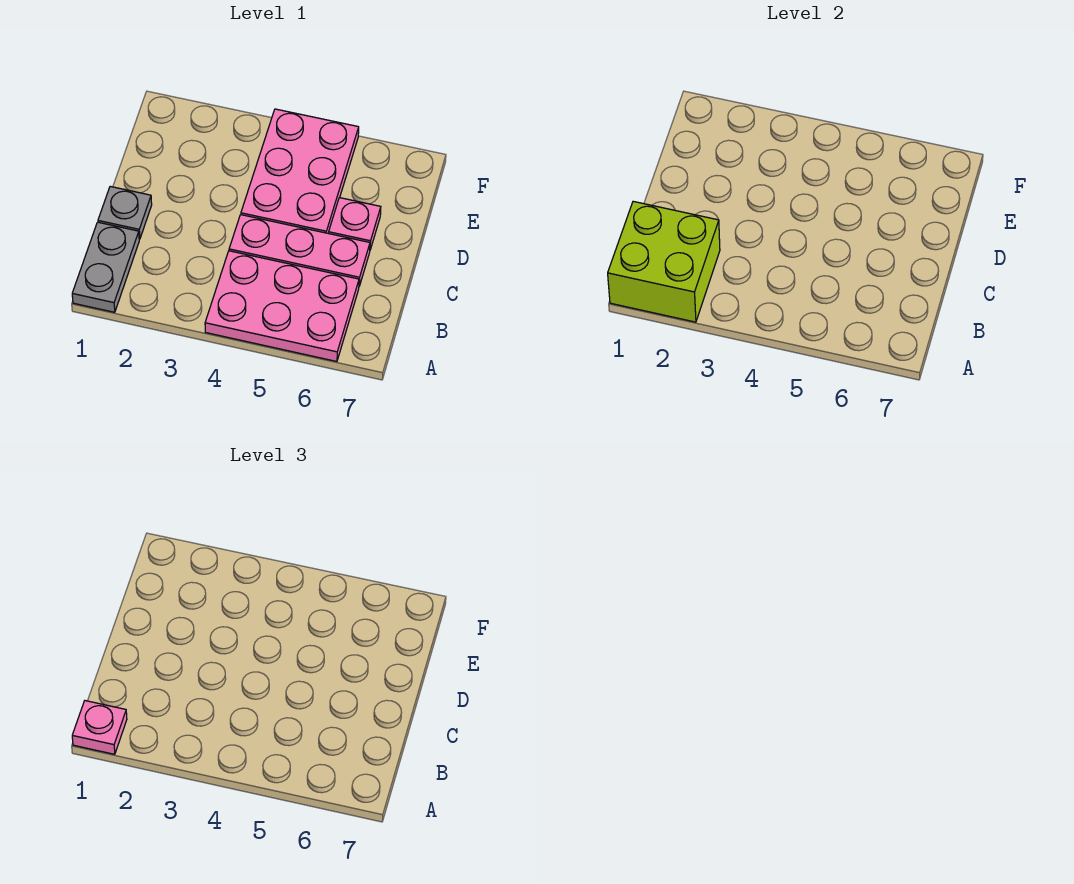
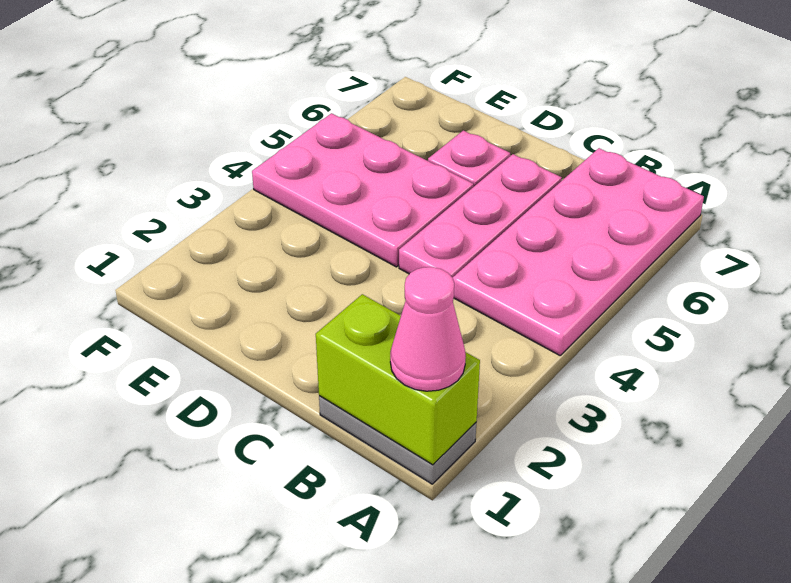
lime brick A1:B2 level 2 -> lime brick A1:B1 level 2
pink plate A1 level 3 -> pink cone A1 level 3
pink plate A4:B6 level 1 -> pink plate A4:B7 level 1
grey plate C1 level 1 -> none

